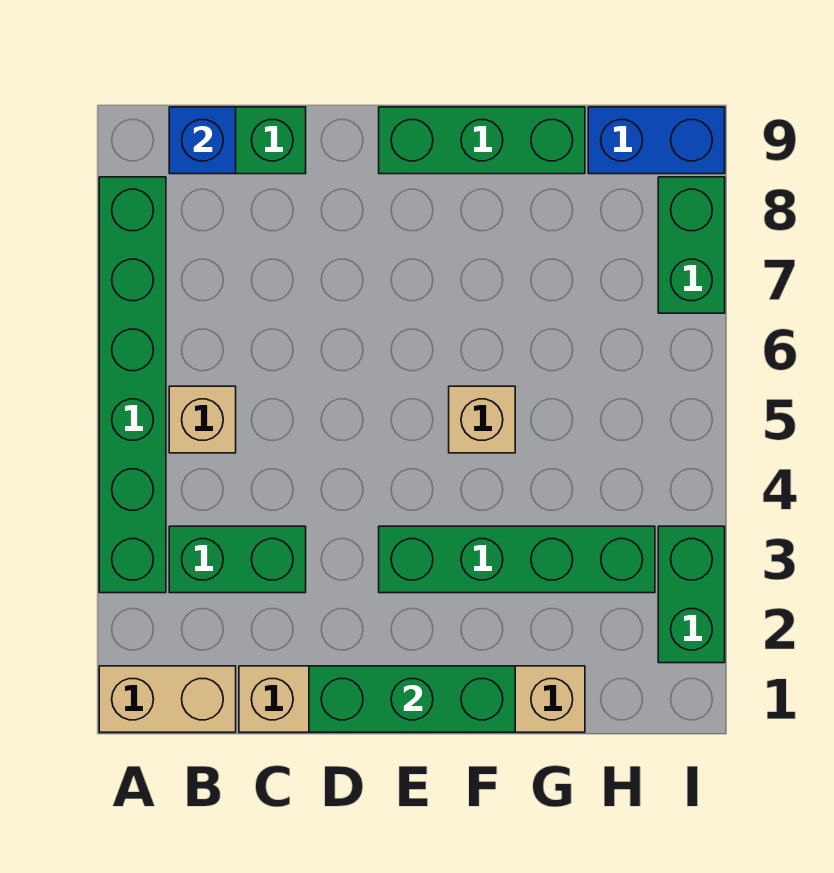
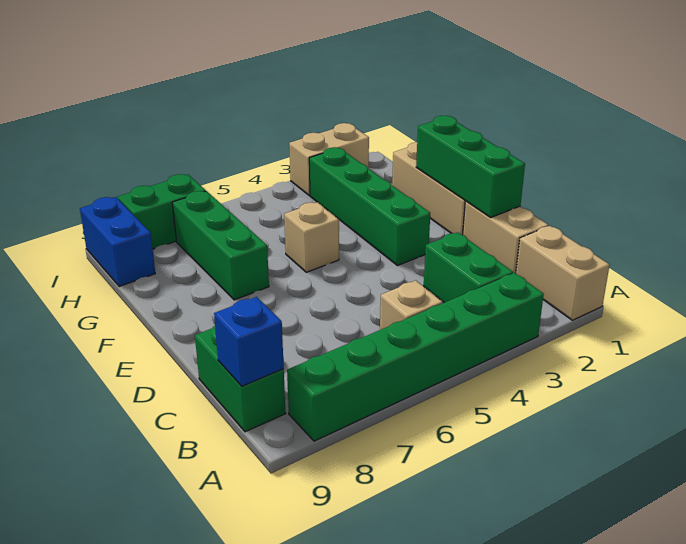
green brick E9:G9 level 1 -> green brick F7:H7 level 1
green brick I2:I3 level 1 -> tan brick I2:I3 level 1

